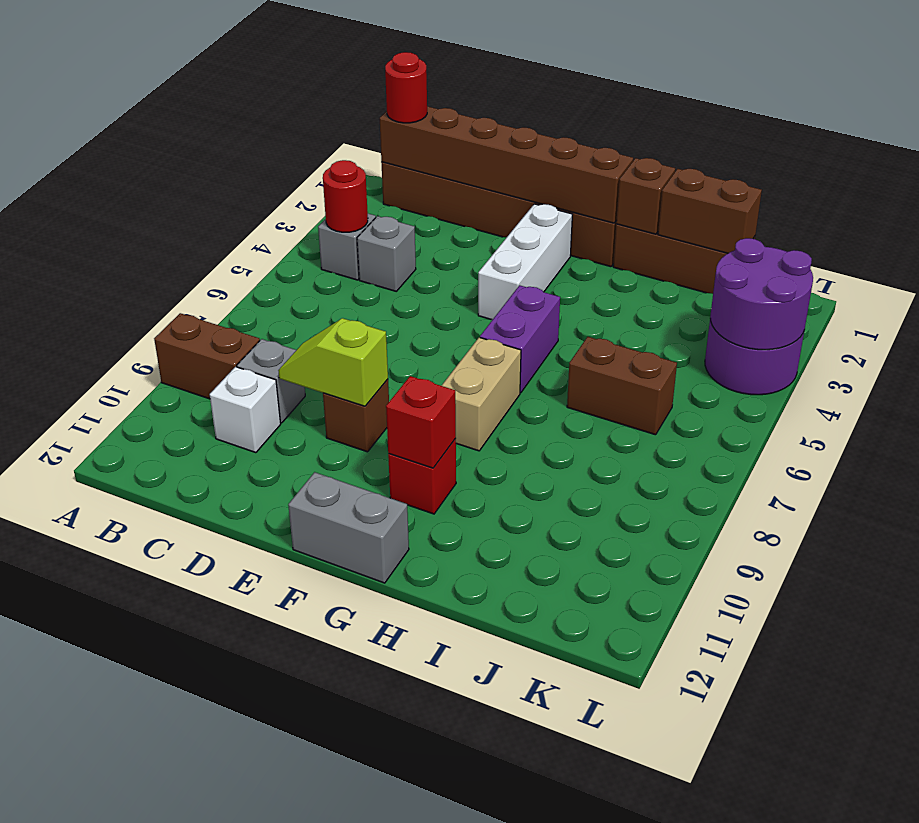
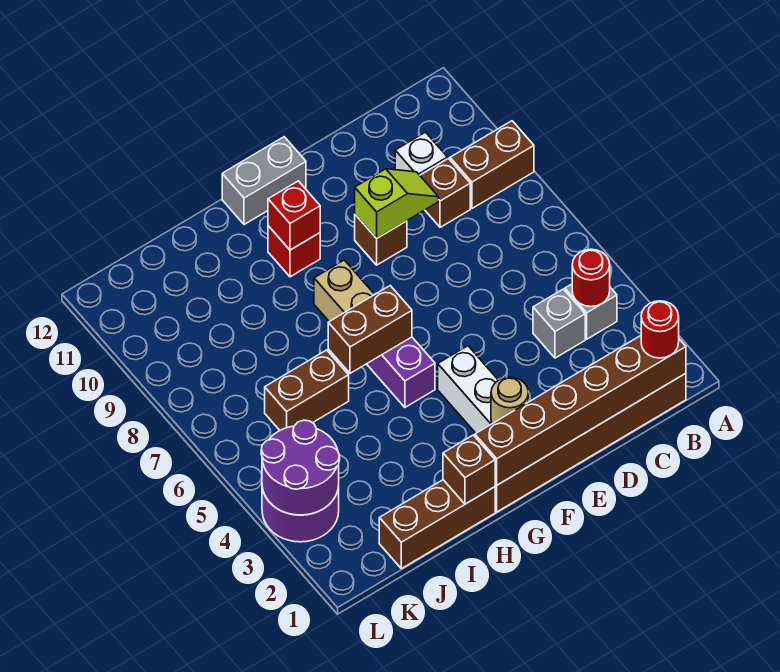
grey brick C9 level 1 -> brown brick C9 level 1
none -> tan round brick F2 level 2
brown brick I1:J1 level 2 -> brown brick G6:H6 level 2

